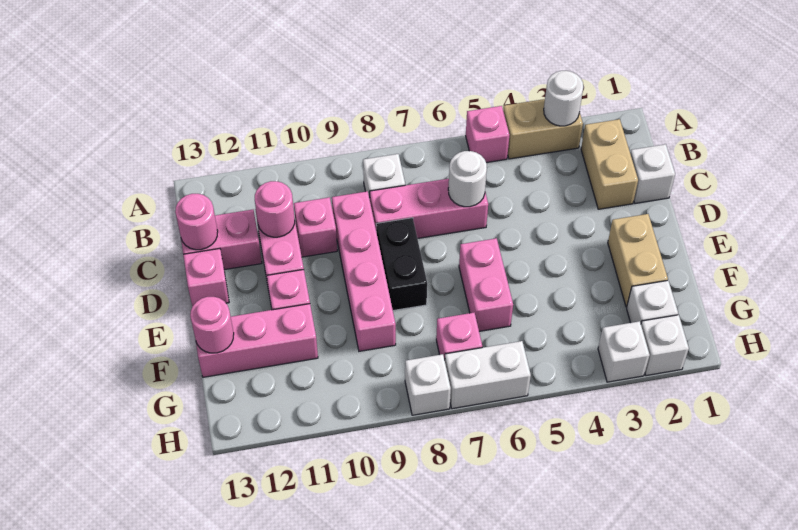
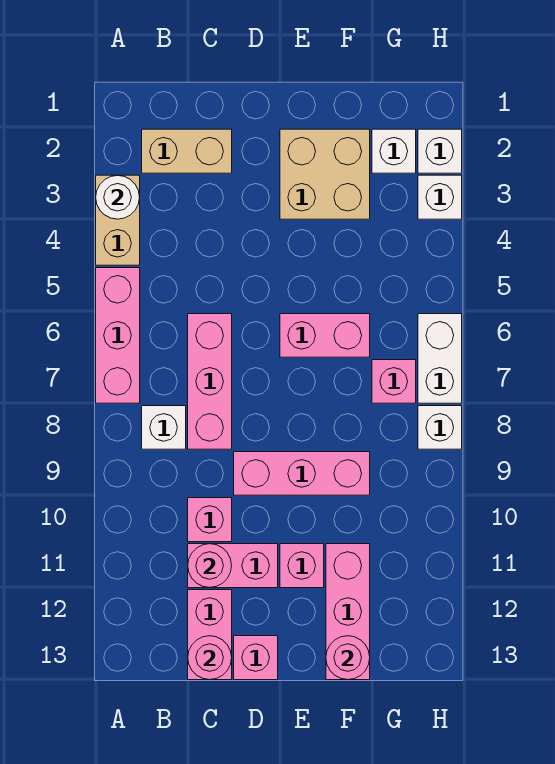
pink brick A5 level 1 -> pink brick A5:A7 level 1
white brick C1 level 1 -> none
white round brick C6 level 2 -> none
pink brick C9:F9 level 1 -> pink brick D9:F9 level 1
black brick D8:E8 level 1 -> none
tan brick E2:F2 level 1 -> tan brick E2:F3 level 1

